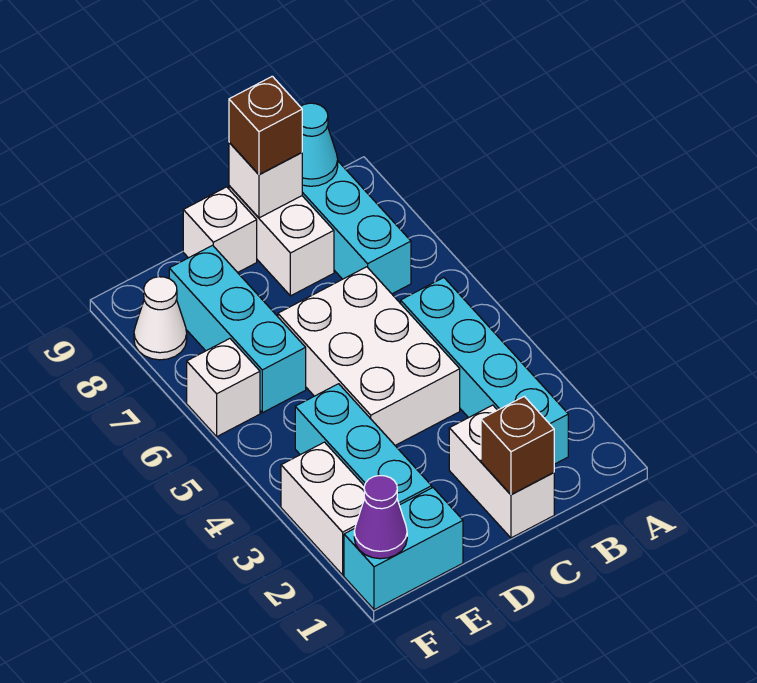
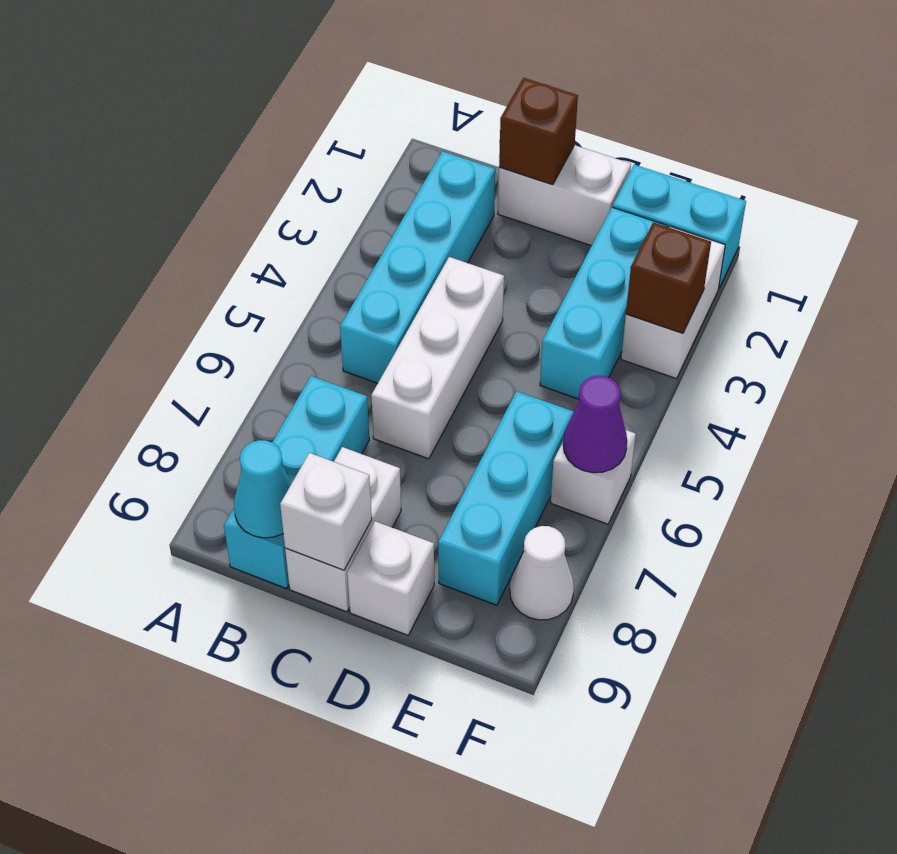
white brick C1:C2 level 1 -> white brick C1:D1 level 1
white brick C4:D6 level 1 -> white brick C4:C6 level 1
brown brick C9 level 3 -> brown brick F3 level 2
purple cone F1 level 2 -> purple cone F6 level 2

